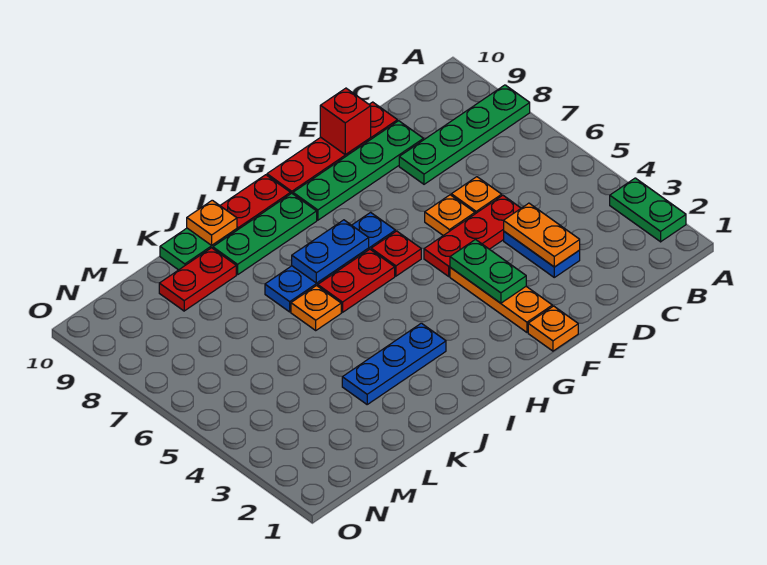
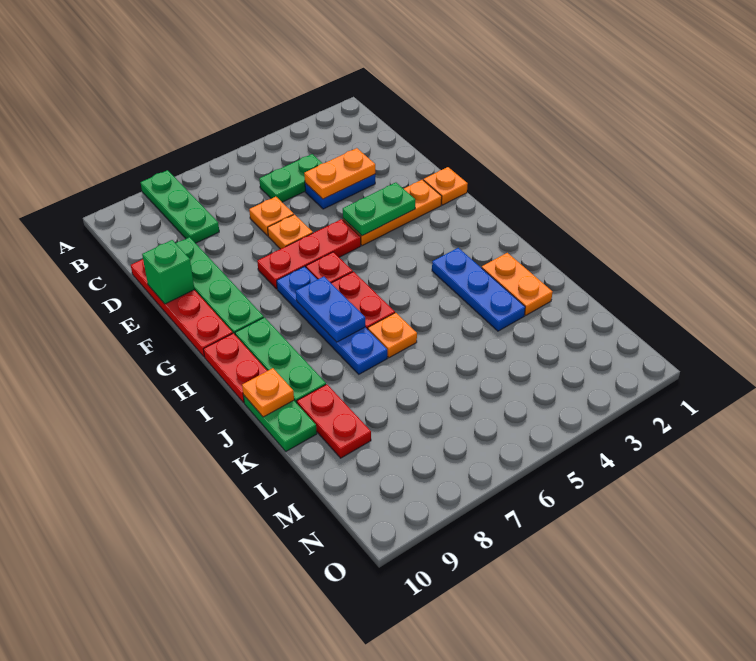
green plate A2:A3 level 1 -> green plate C4:C5 level 1
green plate A8:D8 level 1 -> green plate A8:C8 level 1
red plate D5:F5 level 1 -> red plate F5:F7 level 1
red brick E10 level 2 -> green brick E10 level 2
none -> orange plate J2:K2 level 1

